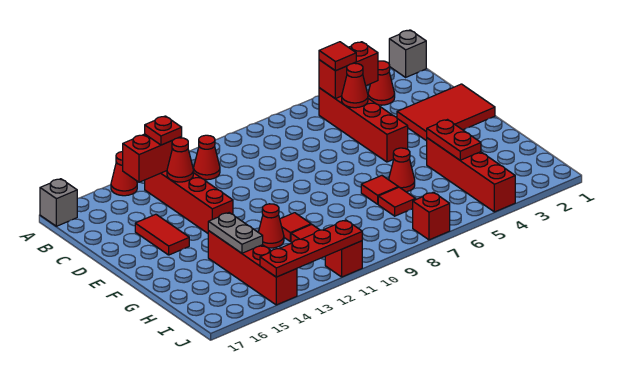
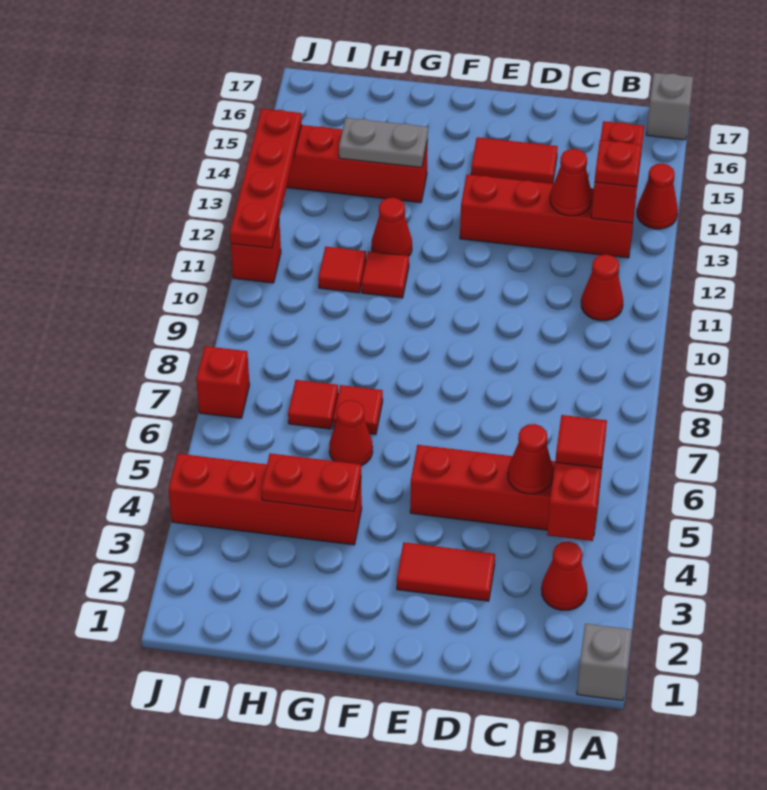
red tile D1:E3 level 1 -> red tile D3:E3 level 1

